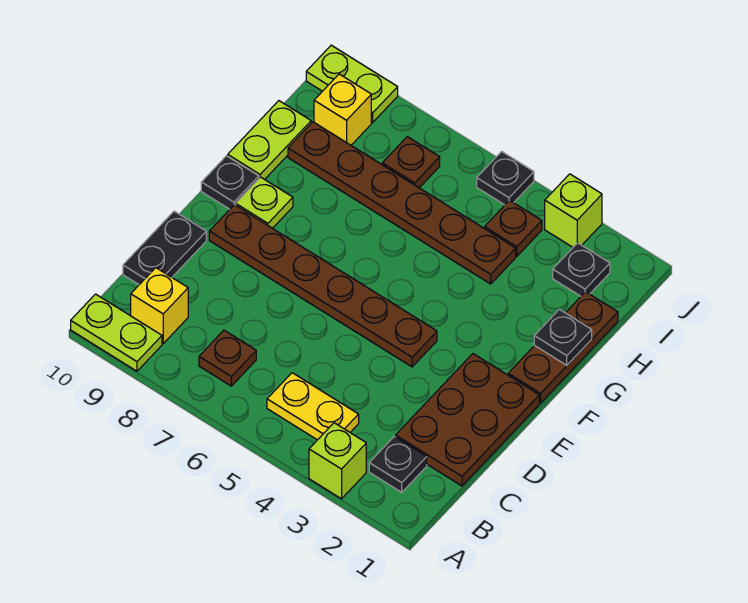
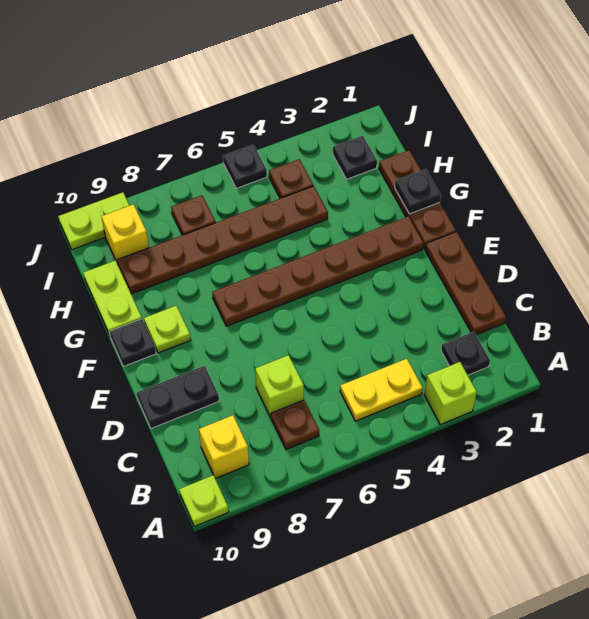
lime plate A9:A10 level 1 -> lime plate A10 level 1
brown plate C1:E2 level 1 -> brown plate C1:E1 level 1
black plate C10:D10 level 1 -> black plate D9:D10 level 1
brown plate E4:E9 level 1 -> brown plate F2:F7 level 1
lime brick J3 level 1 -> lime brick C7 level 1

